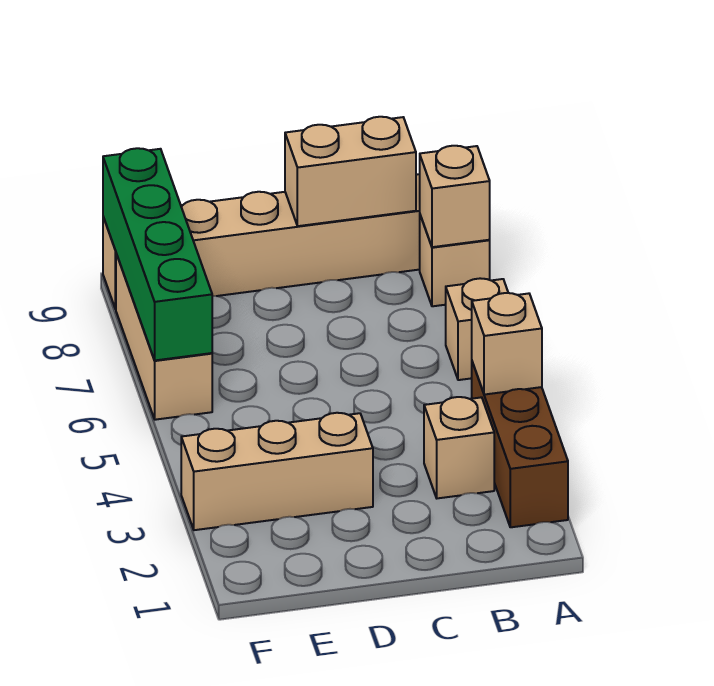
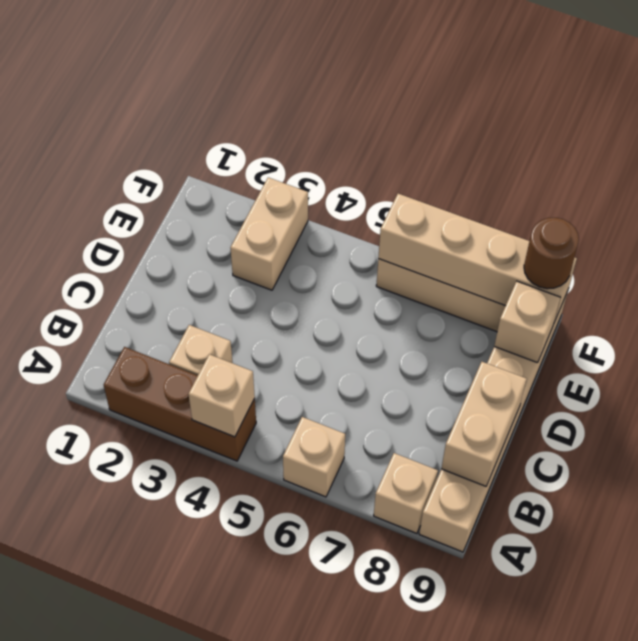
tan brick A8 level 2 -> tan brick E9 level 2
tan brick D3:F3 level 1 -> tan brick E3:F3 level 1
green brick F6:F9 level 2 -> tan brick F6:F9 level 2
none -> brown round brick F9 level 3

